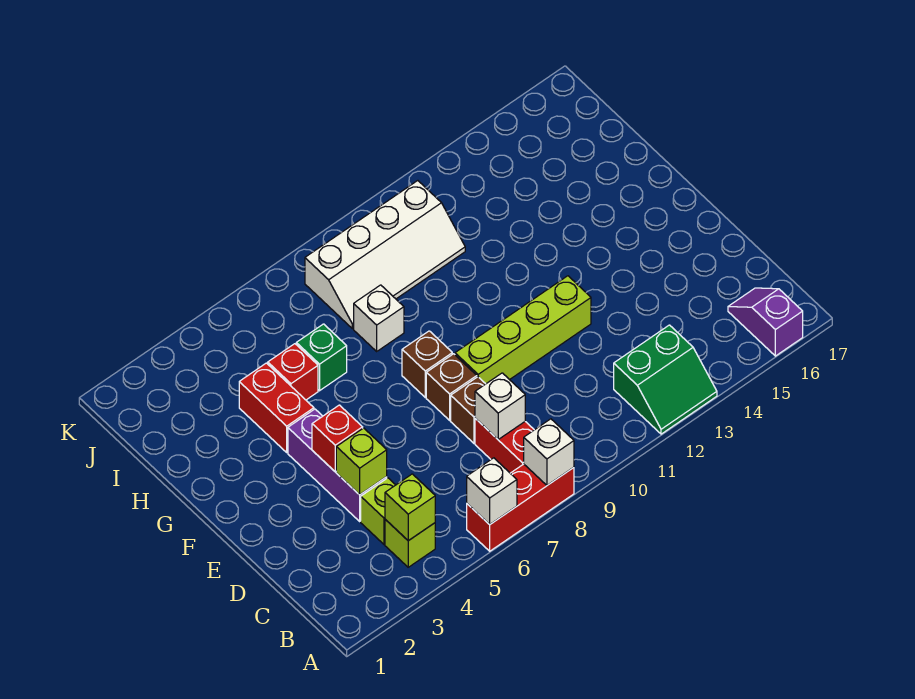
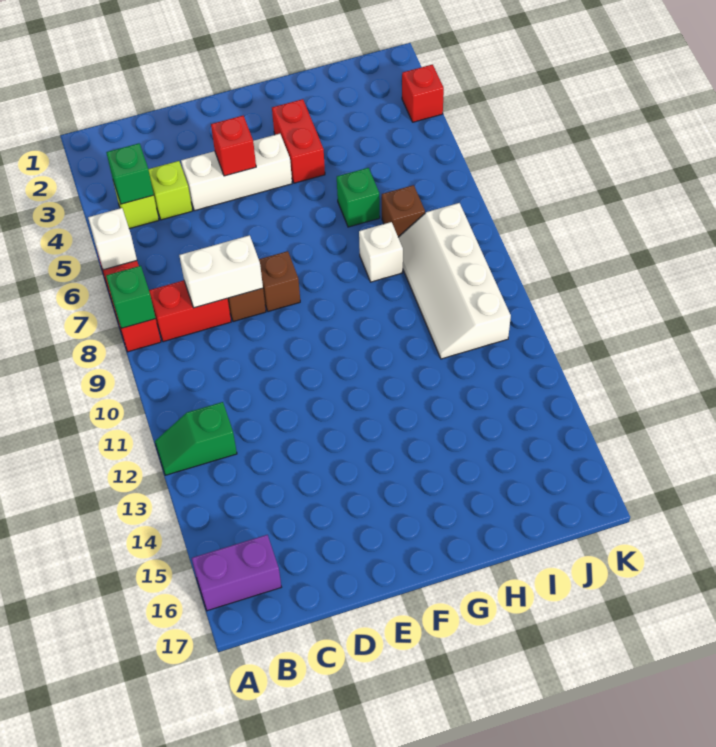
white brick A8 level 2 -> green brick A8 level 2
green slope A12:B13 level 1 top B -> green slope A12:B12 level 1 top B
purple slope A16:B16 level 1 top A -> purple brick A16:B16 level 1
lime brick B4 level 2 -> green brick B4 level 2
white brick C8 level 2 -> white brick C8:D8 level 2
purple brick D4:F4 level 1 -> white brick D4:F4 level 1
lime brick D4 level 2 -> none
lime brick E9:E12 level 1 -> none
brown brick F8 level 1 -> brown brick I7 level 1
red brick G4:H4 level 1 -> red brick G3:G4 level 1
red brick H5 level 1 -> red brick K3 level 1

